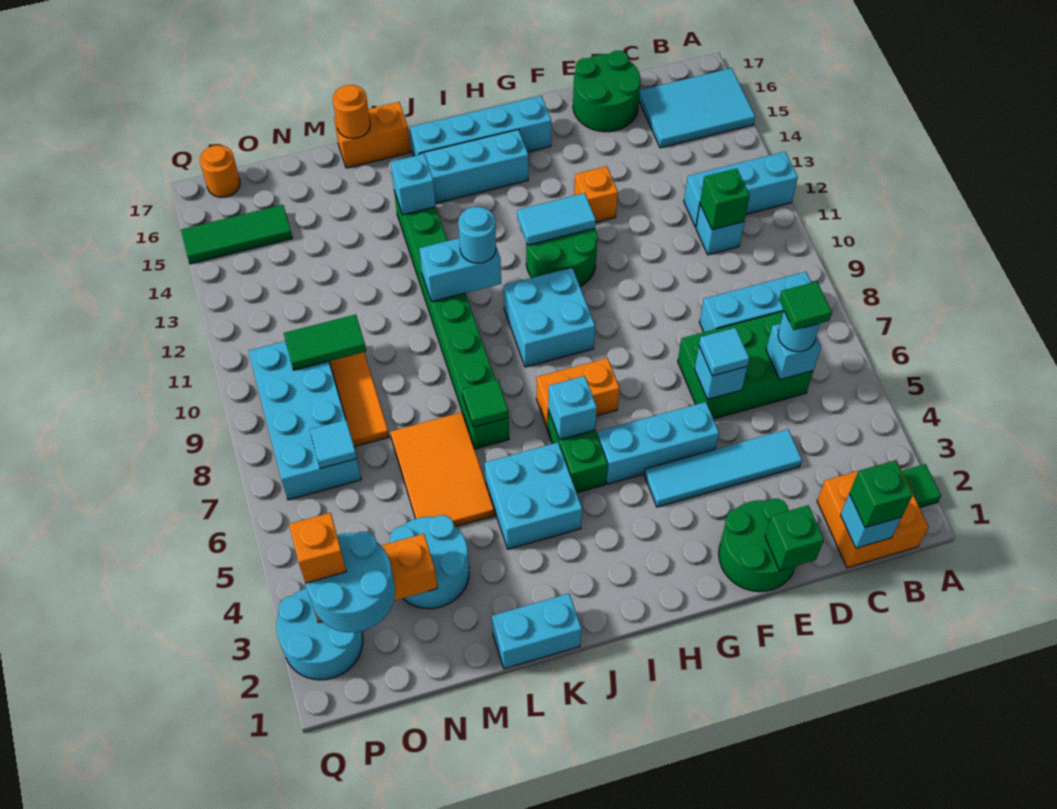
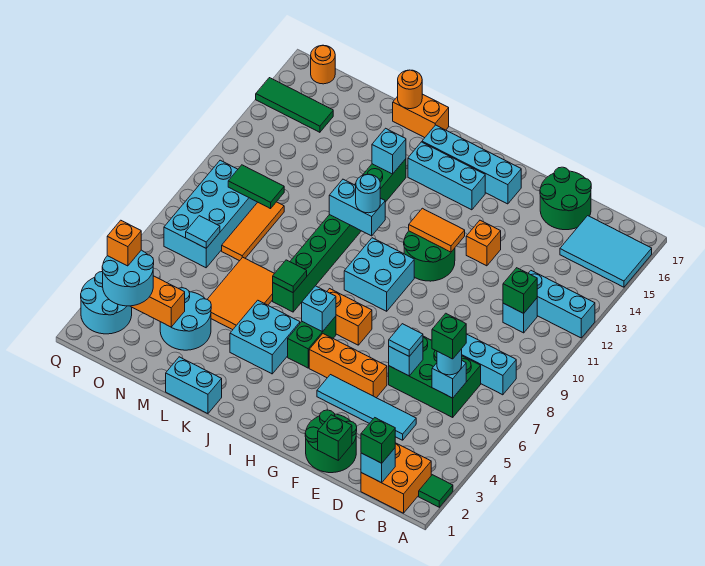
green tile C6 level 4 -> green brick C6 level 4
cyan brick F5:H5 level 1 -> orange brick F5:H5 level 1
cyan tile G12:H12 level 2 -> orange tile G12:H12 level 2

